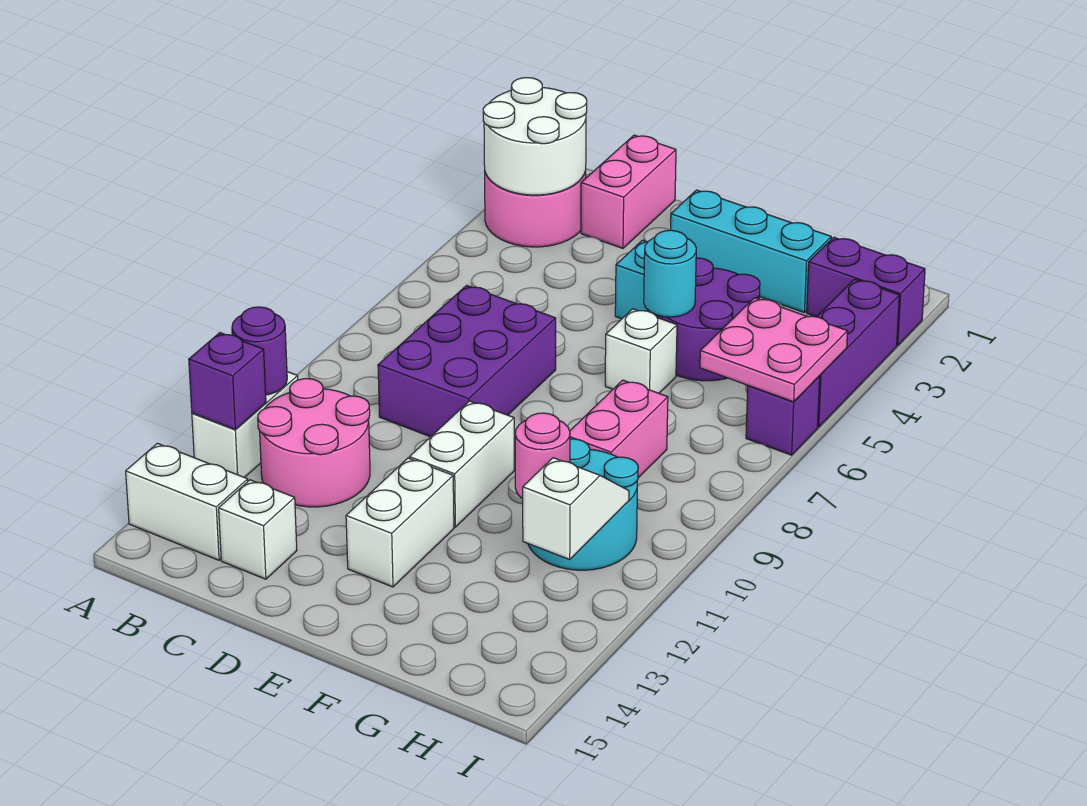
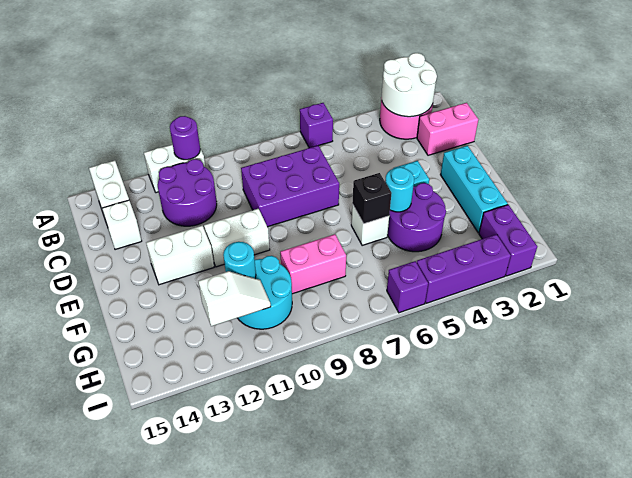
purple brick A12 level 2 -> purple brick A6 level 1
pink round brick B11:C12 level 1 -> purple round brick B11:C12 level 1
none -> black brick F6 level 2
pink round brick G11 level 2 -> cyan round brick G11 level 2
pink plate H5:I6 level 2 -> none

